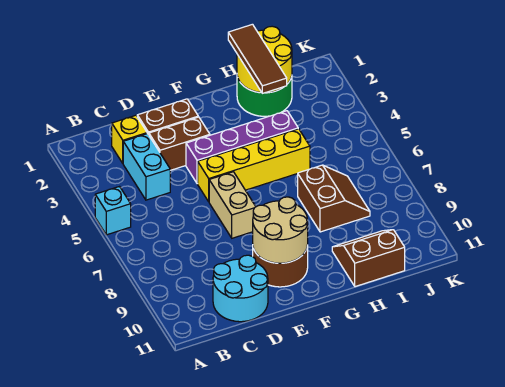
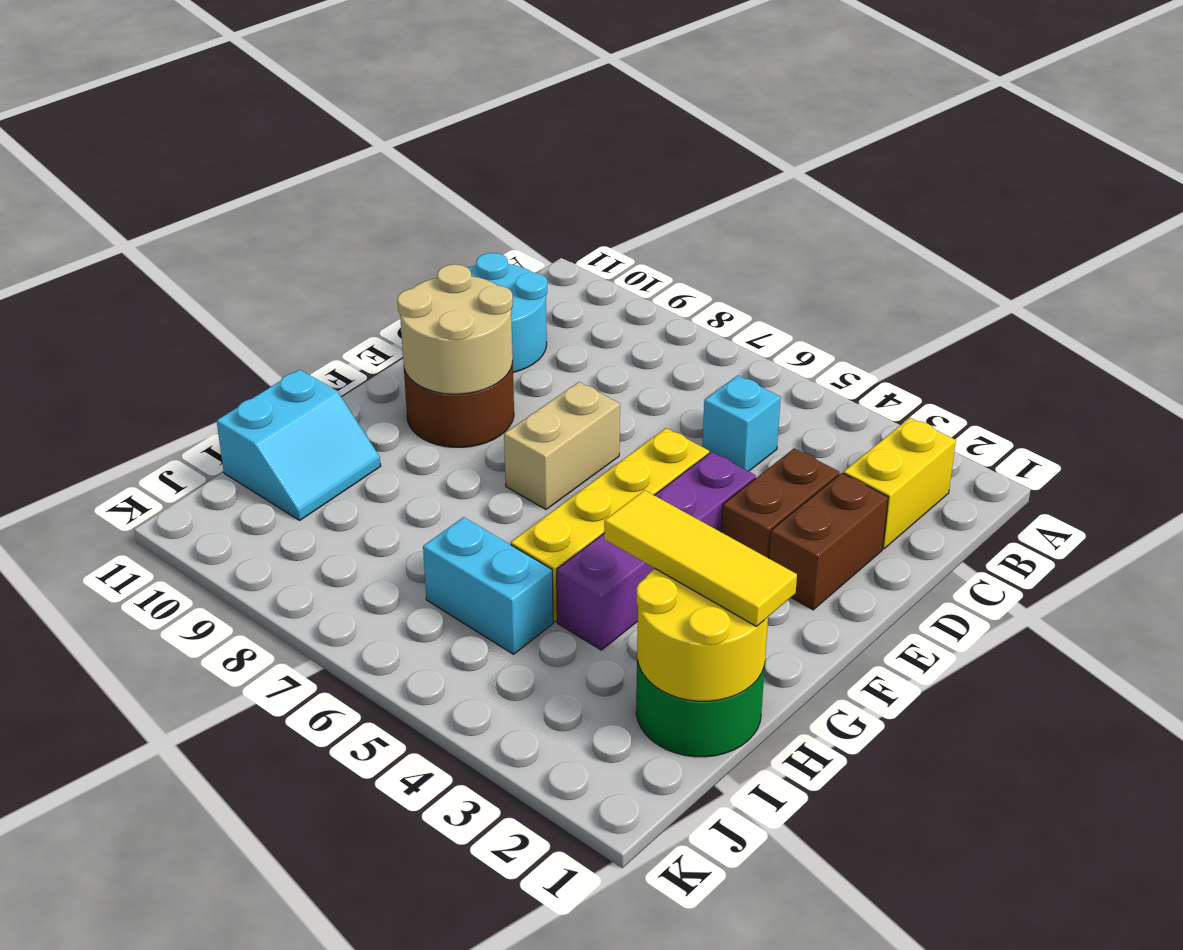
cyan brick A5 level 1 -> cyan brick C5 level 1
yellow brick C2 level 1 -> yellow brick B2:C2 level 1
cyan brick C3:C4 level 1 -> cyan brick I5:I6 level 1
tan brick E6:E7 level 1 -> tan brick E7:F7 level 1
brown tile H1:H3 level 3 -> yellow tile H1:H3 level 3
brown slope H7:I8 level 1 top H -> none
brown slope H10:I11 level 1 top 11 -> cyan slope H10:I11 level 1 top 11

